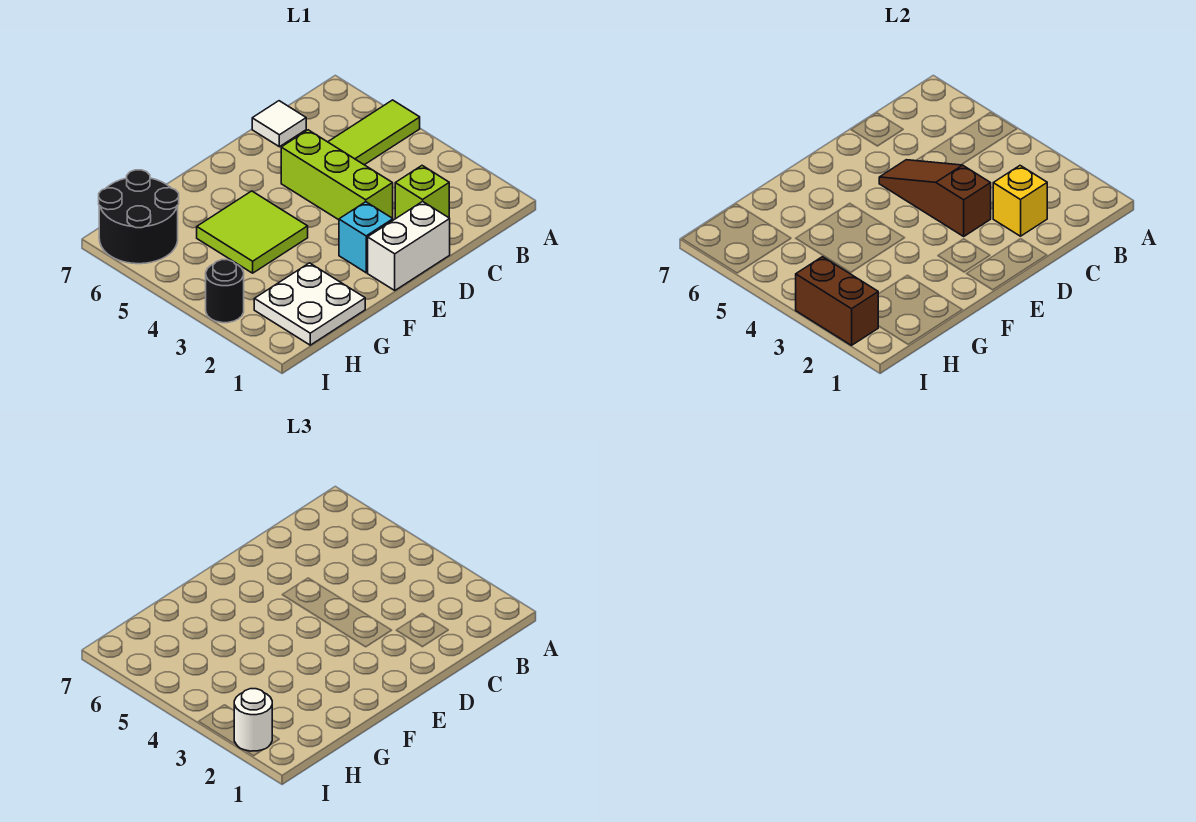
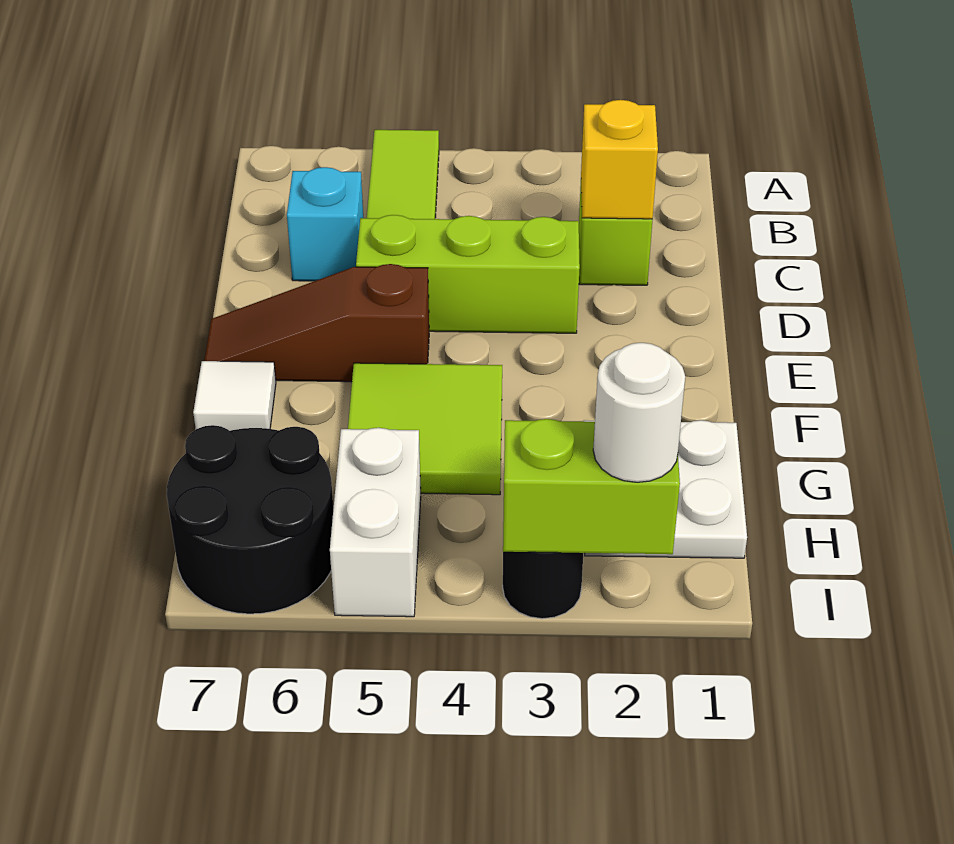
white tile C7 level 1 -> white tile F7 level 1
white brick D1:E1 level 1 -> white brick H5:I5 level 1
brown slope D3:D5 level 2 top 3 -> brown slope E5:E7 level 1 top 5
cyan brick E2 level 1 -> cyan brick C6 level 1
brown brick I2:I3 level 2 -> lime brick I2:I3 level 2

